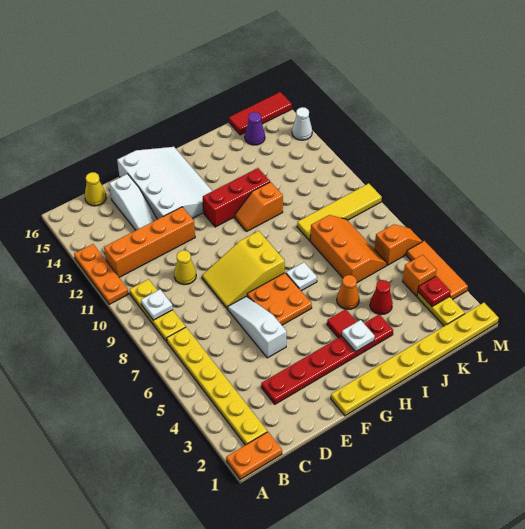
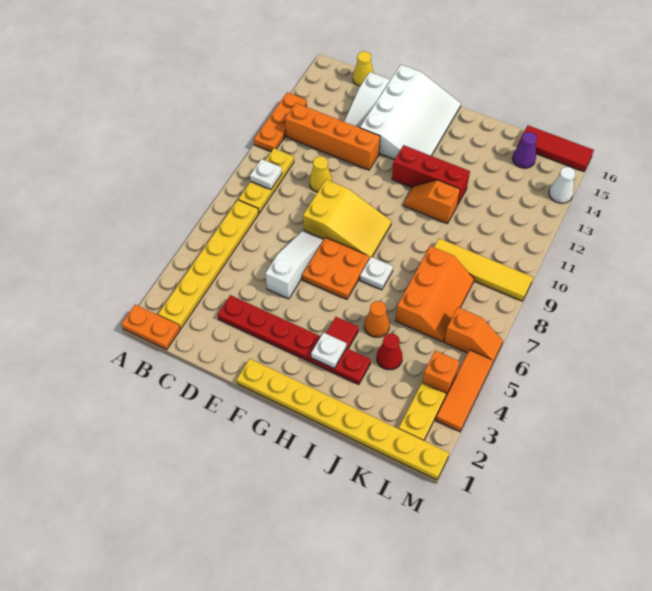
yellow slope E8:G9 level 1 top G -> yellow slope E8:G9 level 1 top E
red plate L3 level 2 -> none

